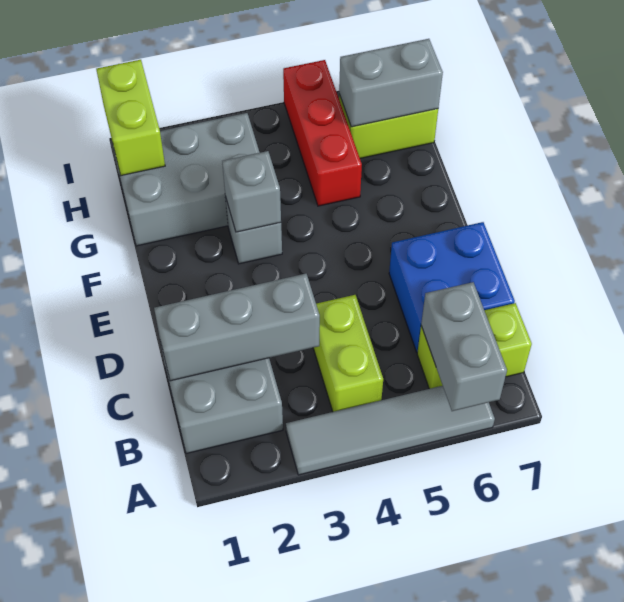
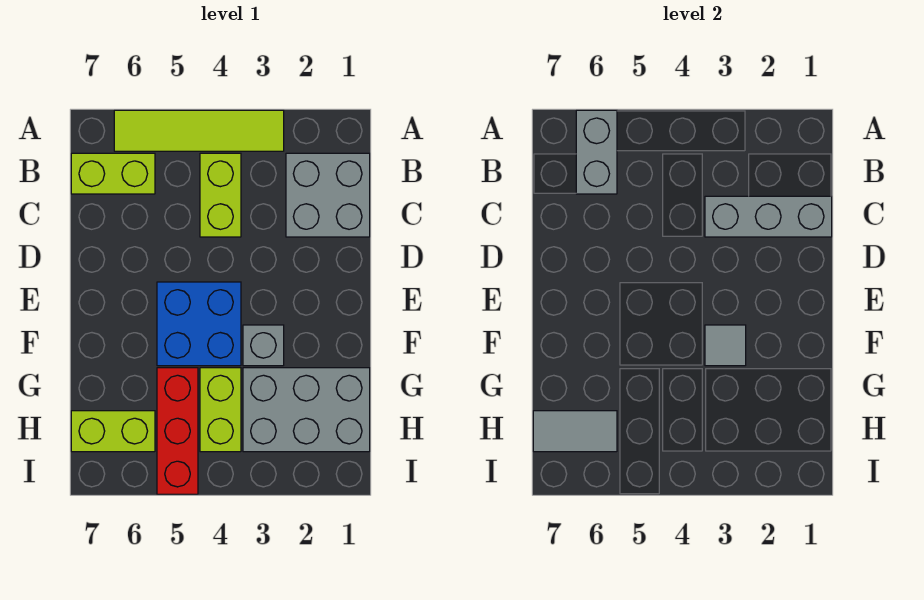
grey tile A3:A6 level 1 -> lime tile A3:A6 level 1
blue brick C6:D7 level 1 -> blue brick E4:F5 level 1
grey brick F3 level 2 -> grey tile F3 level 2
lime brick H1:I1 level 2 -> lime brick G4:H4 level 1
grey brick H6:H7 level 2 -> grey tile H6:H7 level 2

